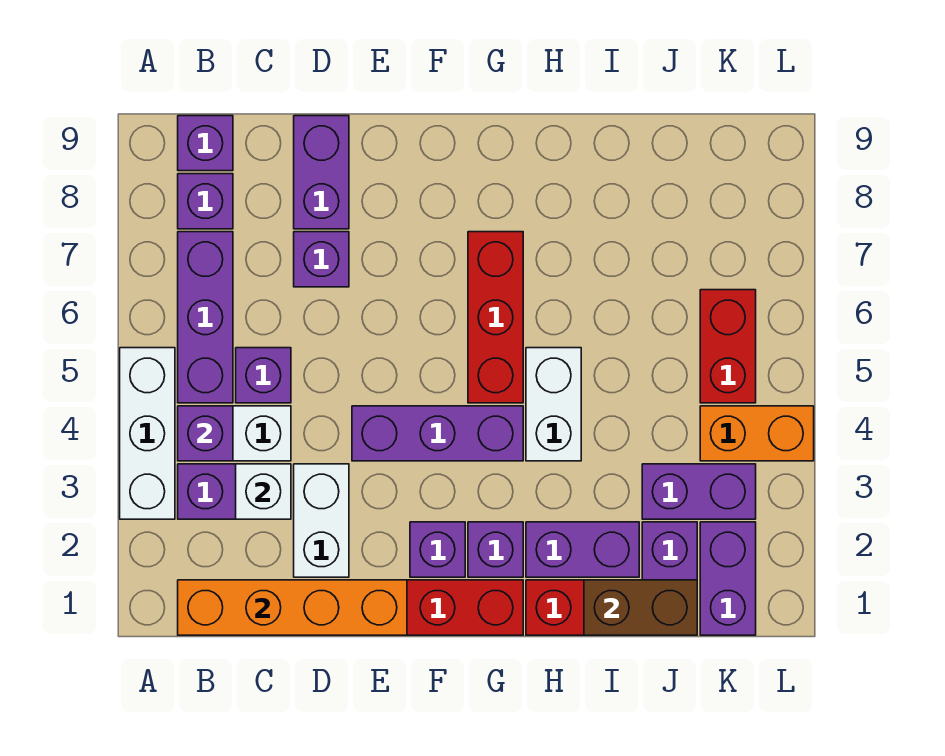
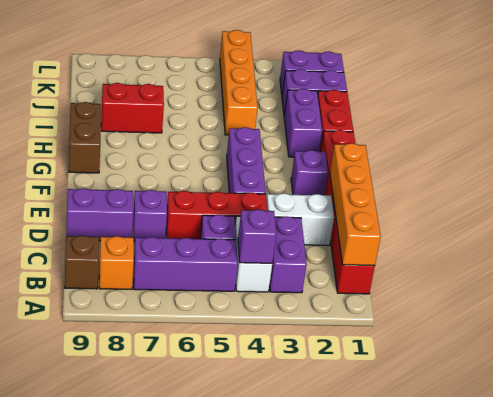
white brick A3:A5 level 1 -> none
purple brick B8 level 1 -> orange brick B8 level 1
purple brick B9 level 1 -> brown brick B9 level 1
white brick C3 level 2 -> none
purple brick G2 level 1 -> none
red brick G5:G7 level 1 -> red brick D4:D6 level 1
white brick H4:H5 level 1 -> none
brown brick I1:J1 level 2 -> brown brick G9:H9 level 1
purple brick J3:K3 level 1 -> none
orange brick K4:L4 level 1 -> orange brick I4:L4 level 1
red brick K5:K6 level 1 -> red brick I7:I8 level 1

